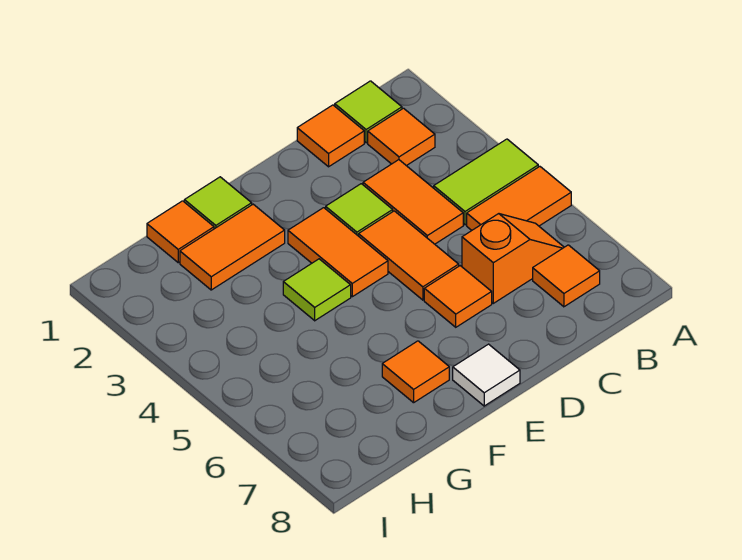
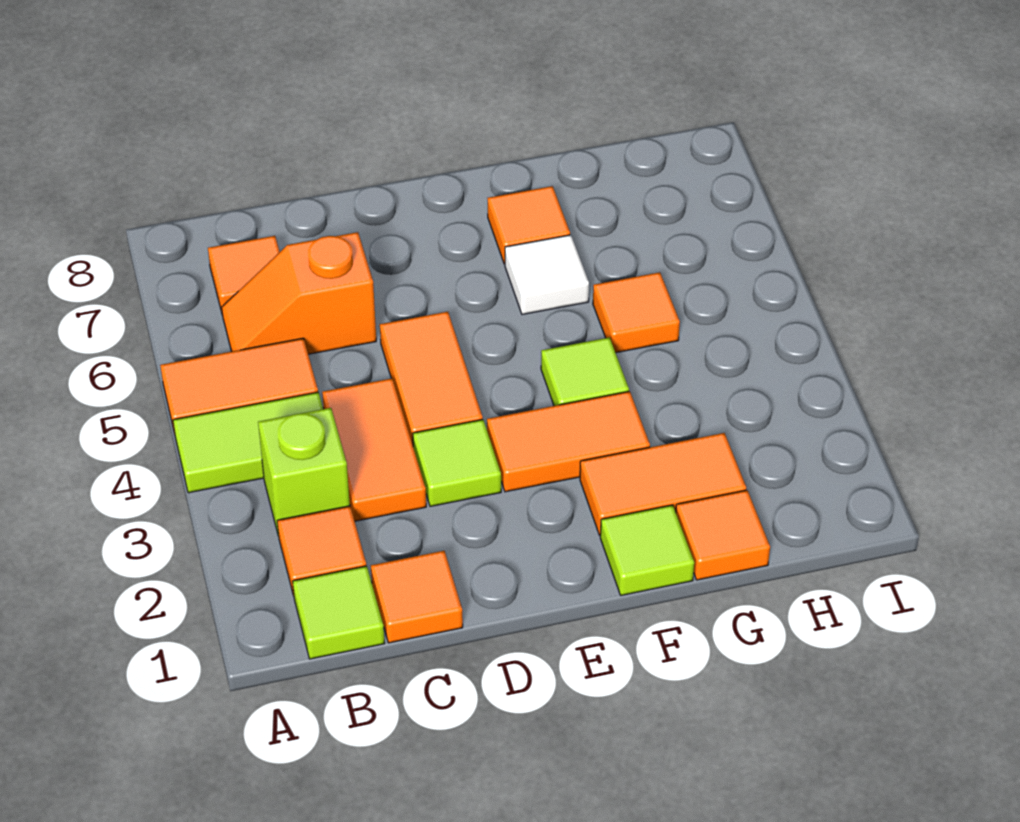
none -> lime brick B3 level 1
orange tile D6 level 1 -> orange tile G5 level 1
orange tile E3:E4 level 1 -> orange tile E3:F3 level 1
white tile E8 level 1 -> white tile F6 level 1

